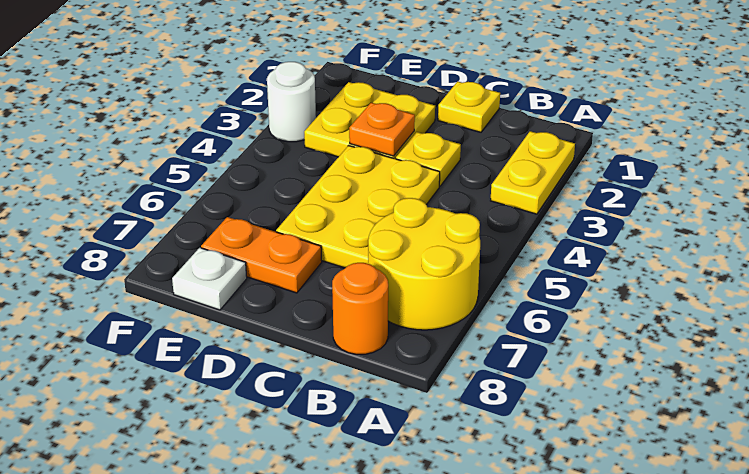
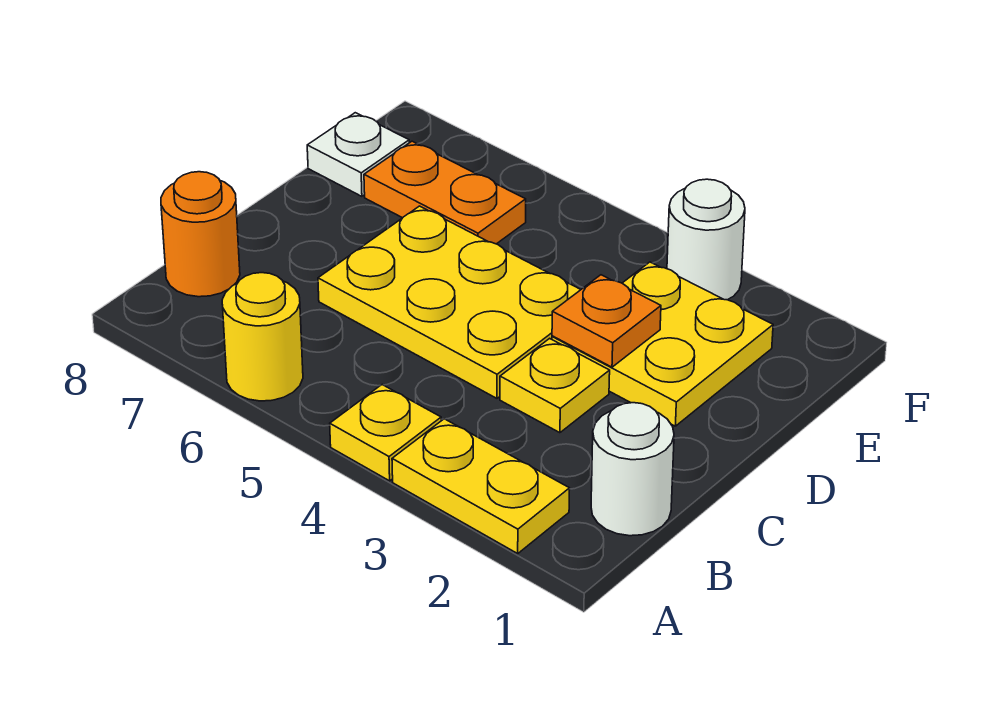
yellow round brick A6:B7 level 1 -> yellow round brick A6 level 1
none -> white round brick B1 level 1
yellow plate C1 level 1 -> yellow plate A4 level 1
orange plate D7:E7 level 1 -> orange plate E6:E7 level 1

